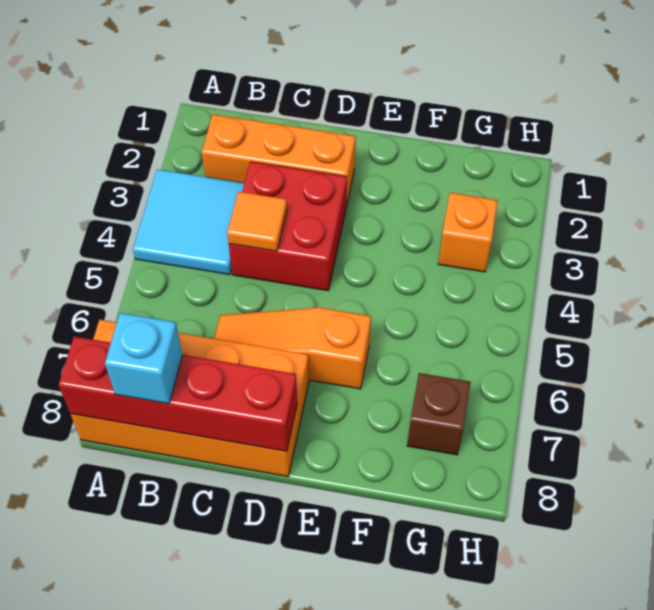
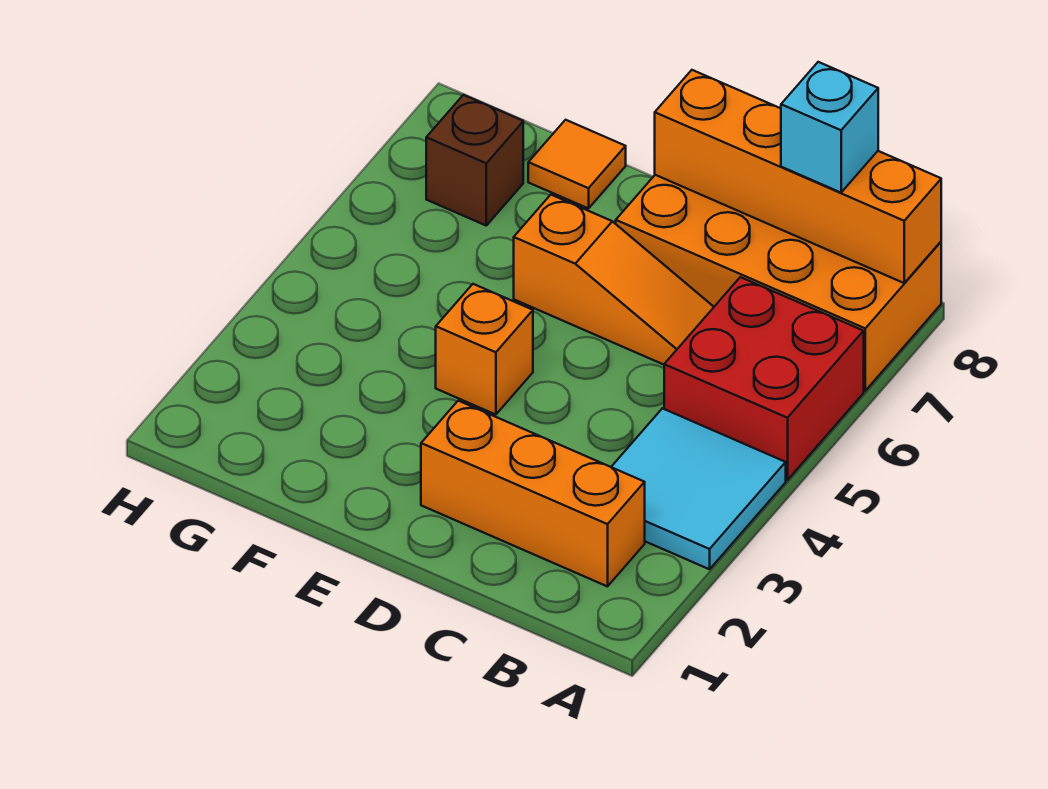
red brick A8:D8 level 2 -> orange brick A8:D8 level 2
red brick C3:D4 level 1 -> red brick A5:B6 level 1
orange tile C4 level 2 -> orange tile F8 level 1
orange brick G3 level 1 -> orange brick E4 level 1

